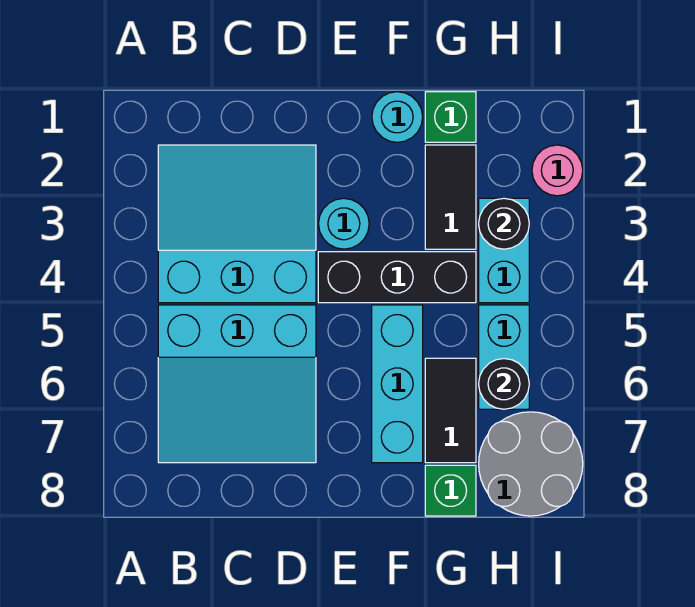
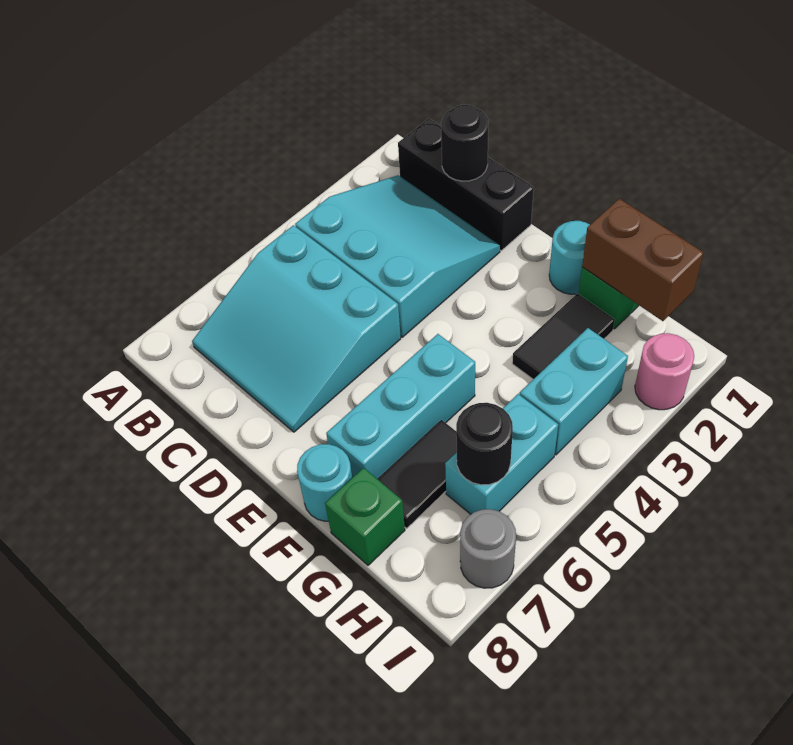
cyan round brick E3 level 1 -> cyan round brick F8 level 1
black brick E4:G4 level 1 -> black brick B1:D1 level 1
none -> brown brick G1:H1 level 2
black round brick H3 level 2 -> black round brick C1 level 2
grey round brick H7:I8 level 1 -> grey round brick I7 level 1

